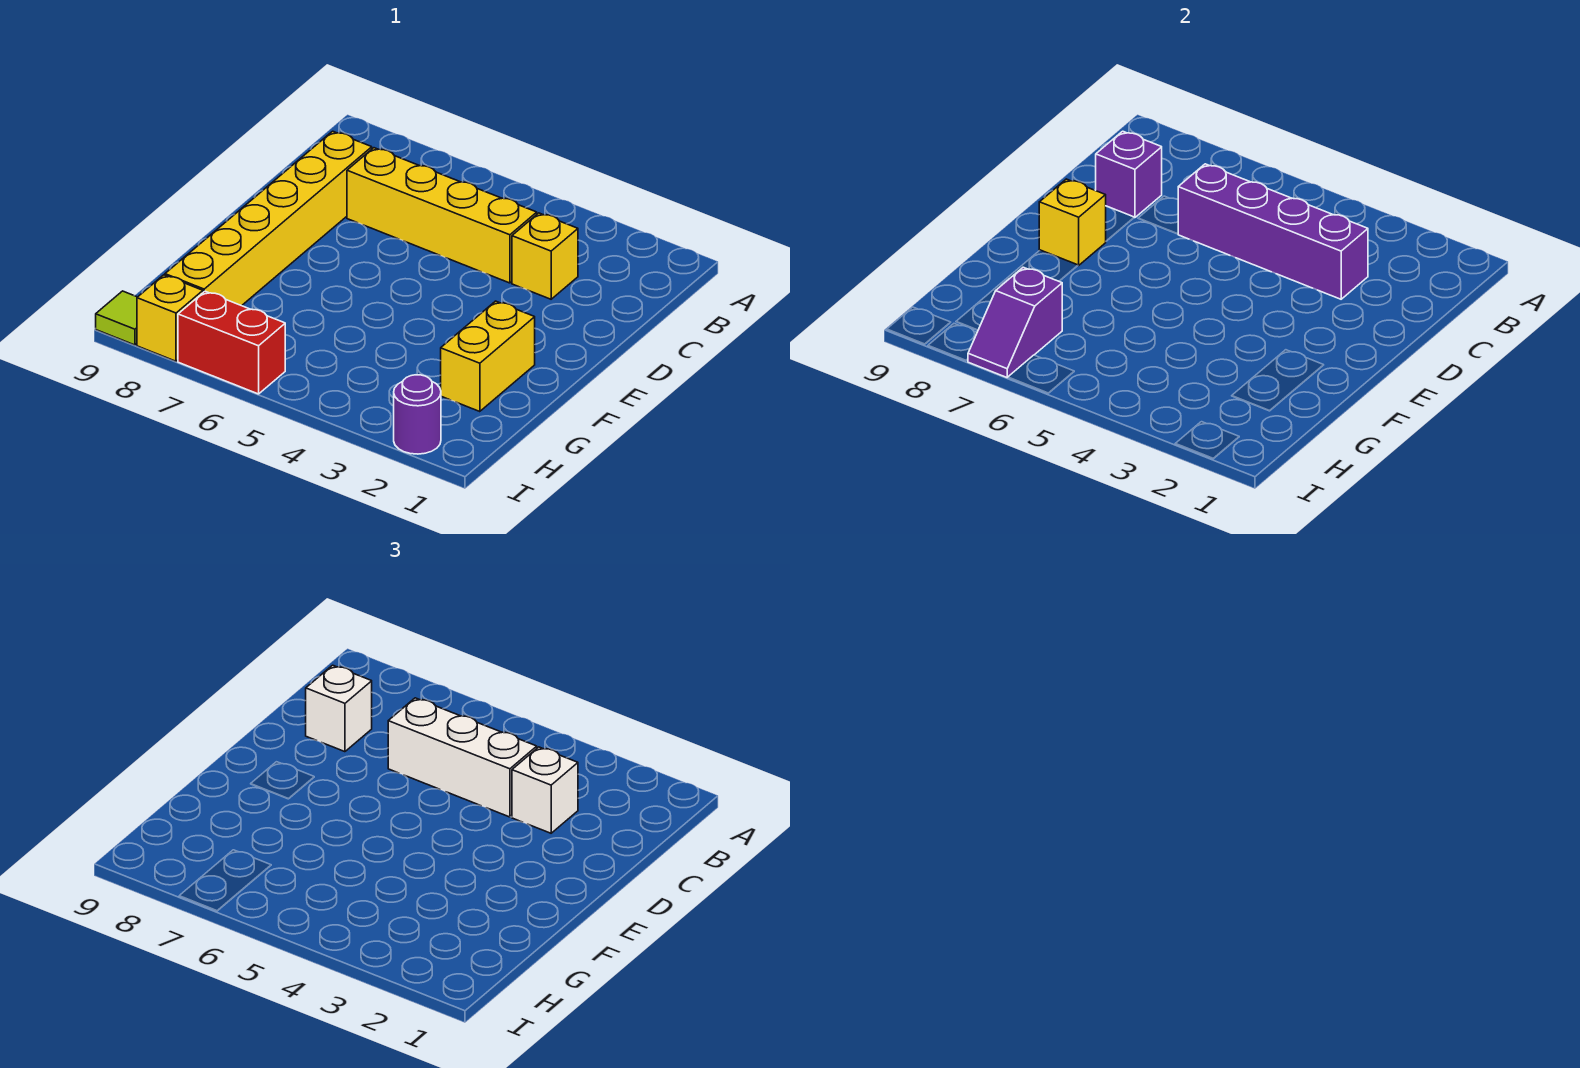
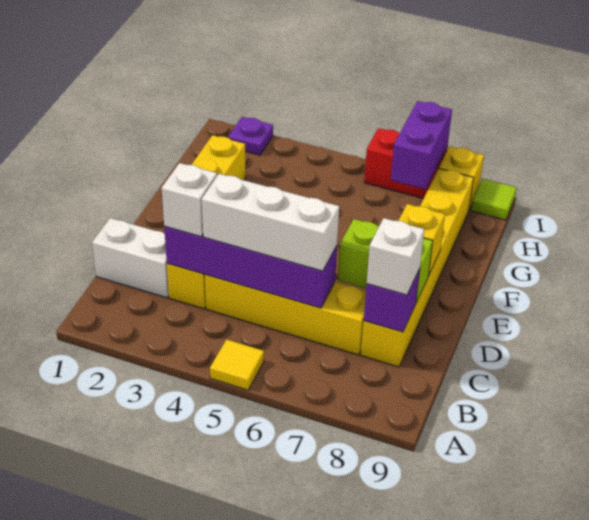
none -> yellow tile A5 level 1
none -> white brick C1:C2 level 1
none -> lime brick D7:D8 level 2
purple slope H7:I7 level 2 top H -> purple brick H7:I7 level 2
purple round brick I2 level 1 -> purple plate I2 level 1

